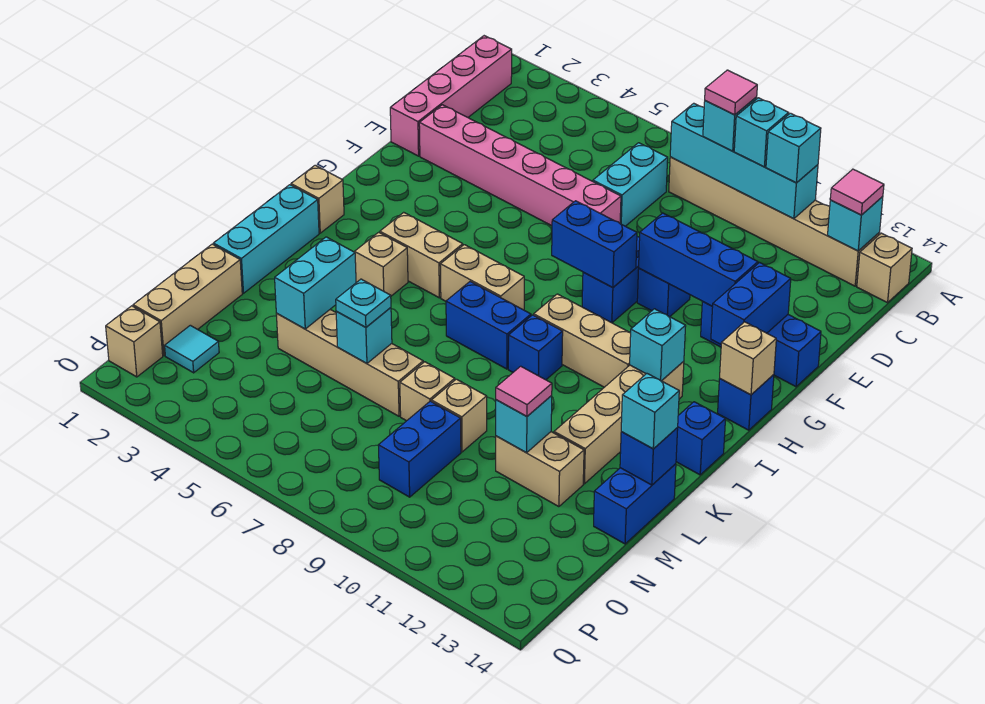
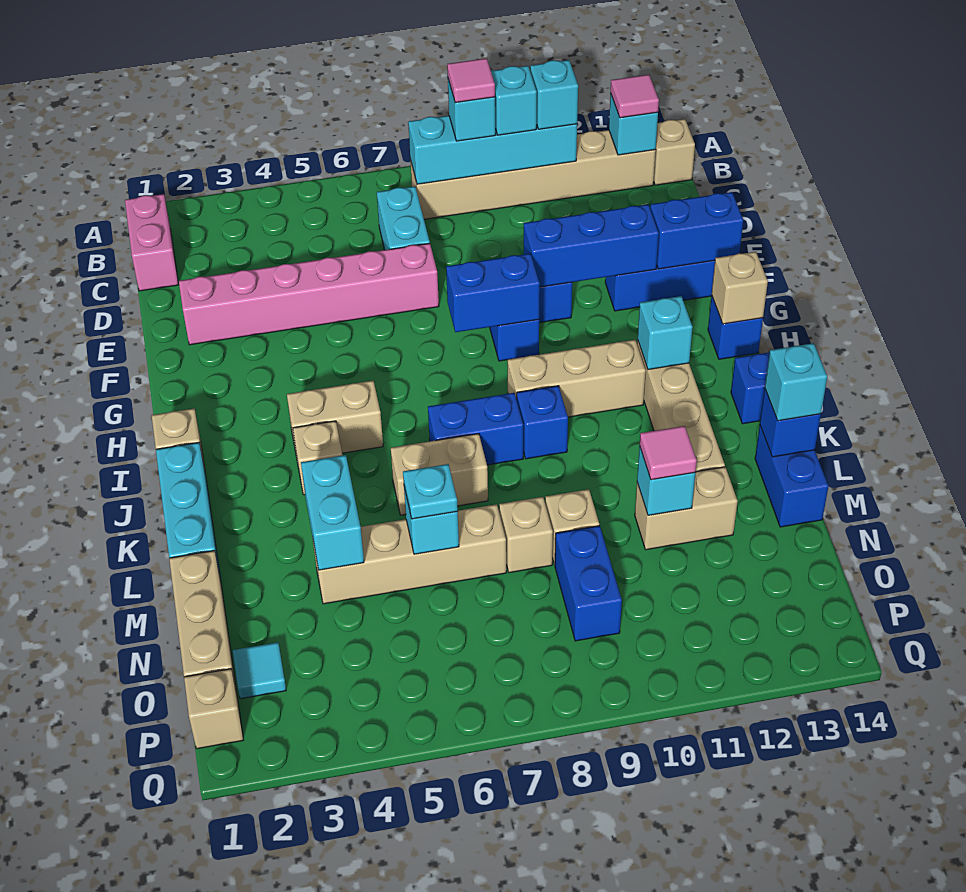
pink brick B1:E1 level 1 -> pink brick B1:C1 level 1
blue brick F13:G13 level 2 -> blue brick F13:F14 level 2
tan brick I6:I7 level 1 -> tan brick K6:K7 level 1

